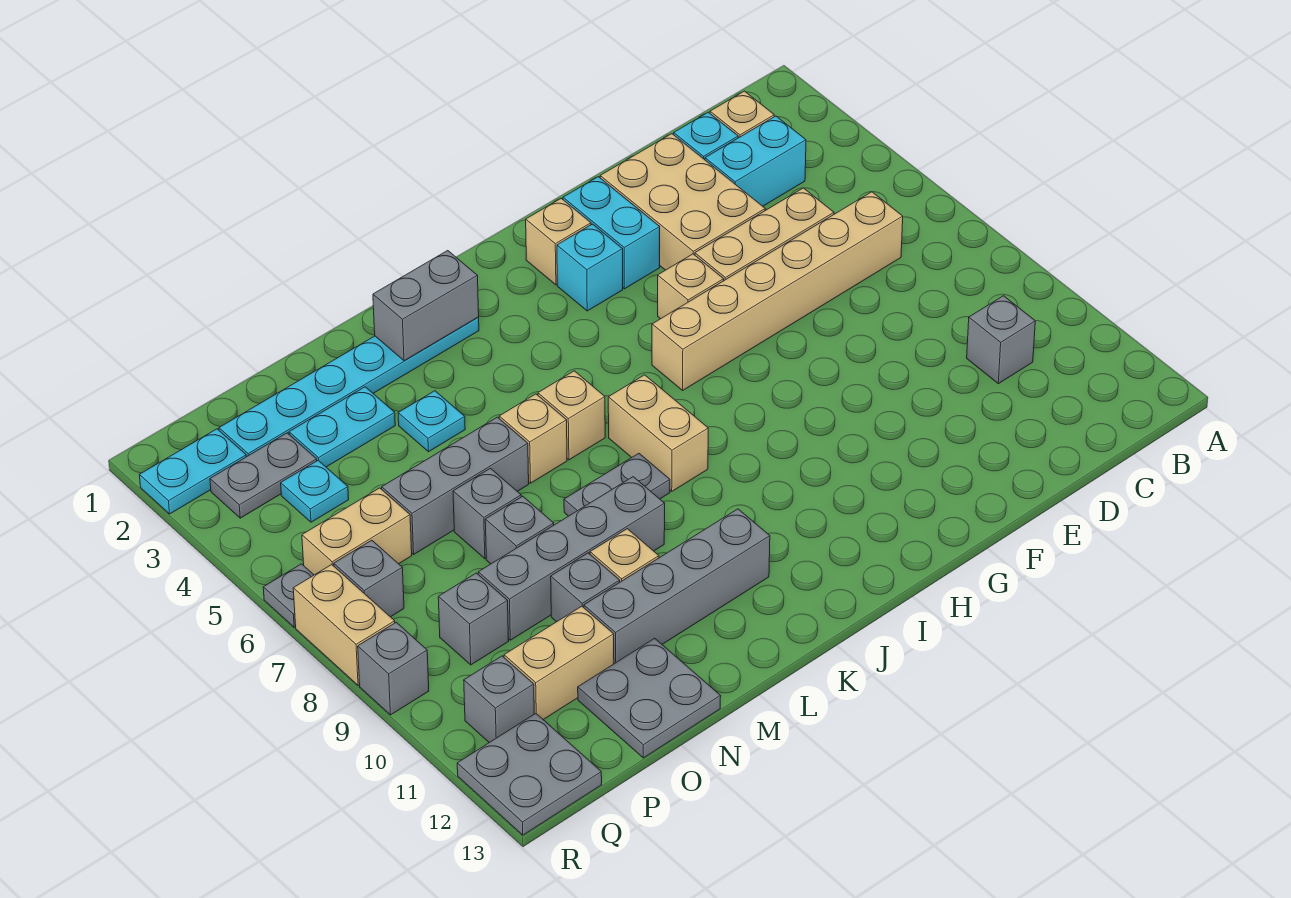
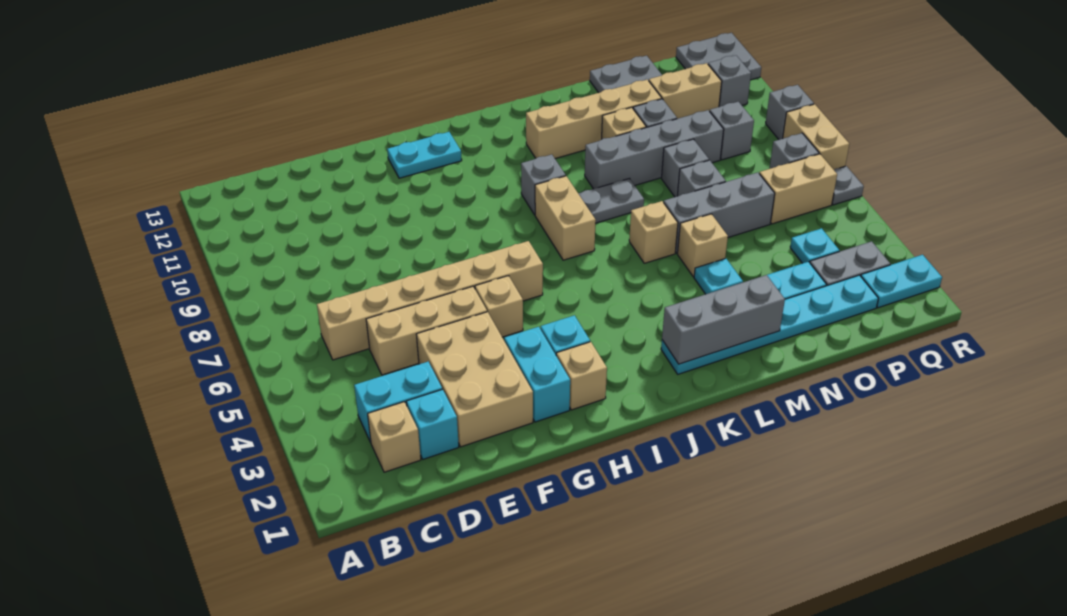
grey brick C10 level 1 -> grey brick J9 level 1
none -> cyan plate G12:H12 level 1
grey brick K2:L2 level 2 -> grey brick K2:M2 level 2
tan brick K6 level 1 -> tan brick M5 level 1
grey brick K11:N11 level 1 -> tan brick K11:N11 level 1

